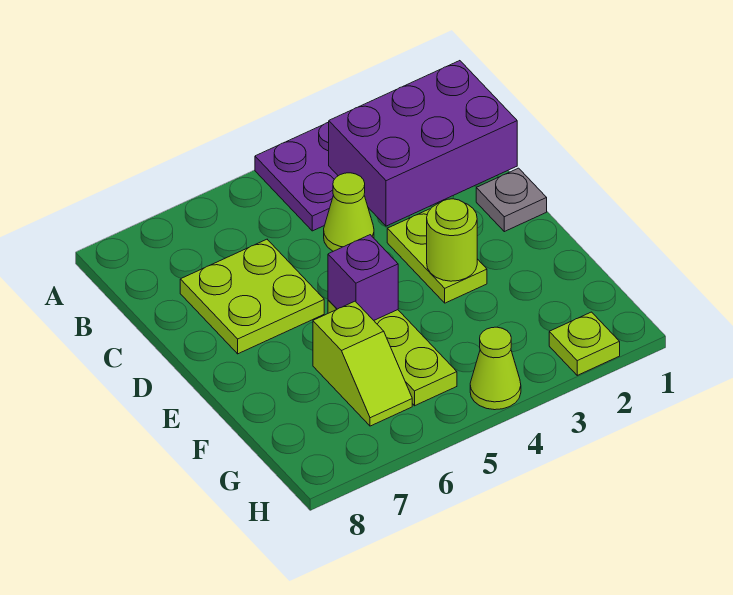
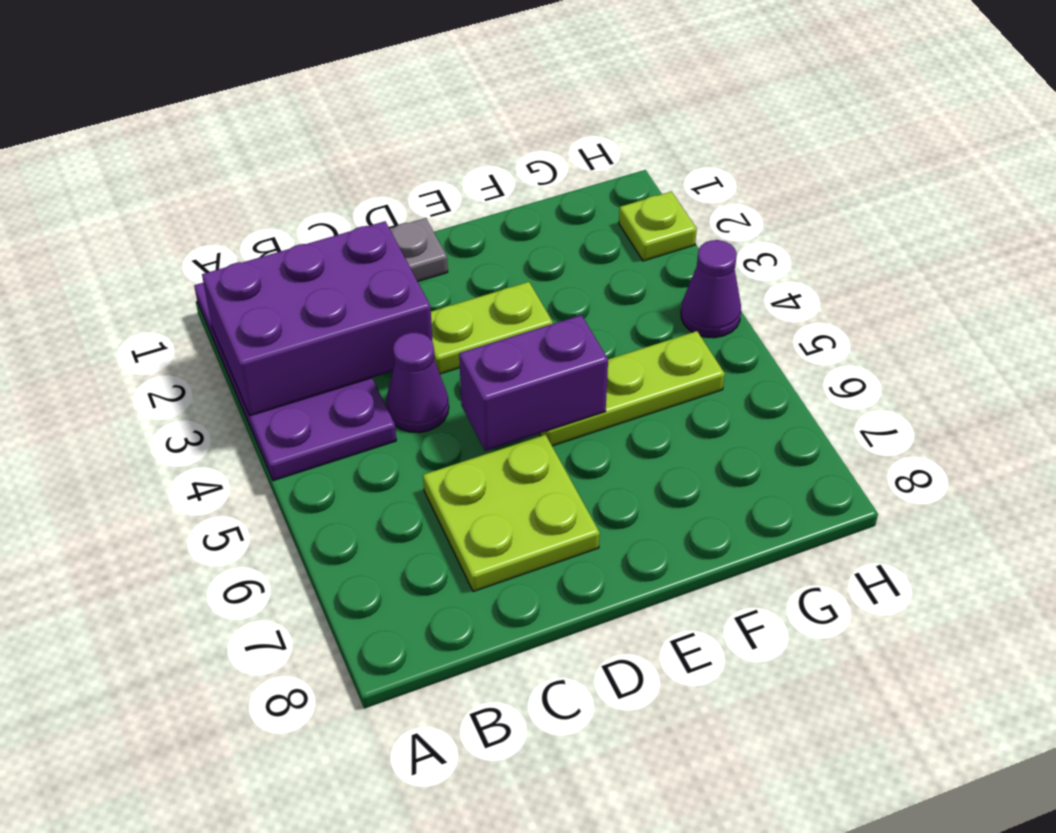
purple brick B1:C3 level 2 -> purple brick A2:C3 level 2
lime cone C4 level 1 -> purple cone C4 level 1
lime round brick E3 level 2 -> none
purple brick E5 level 2 -> purple brick D5:E5 level 2
lime slope F6:G6 level 1 top F -> none
lime cone H4 level 1 -> purple cone H4 level 1

